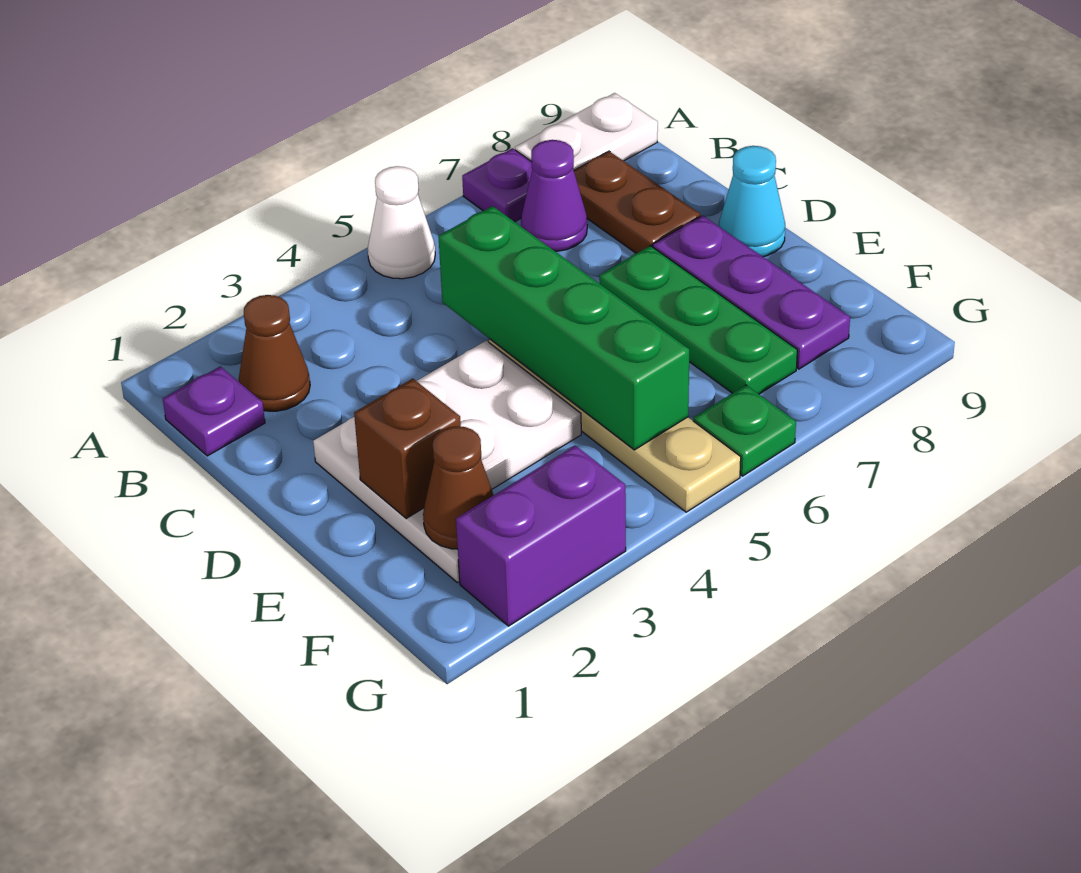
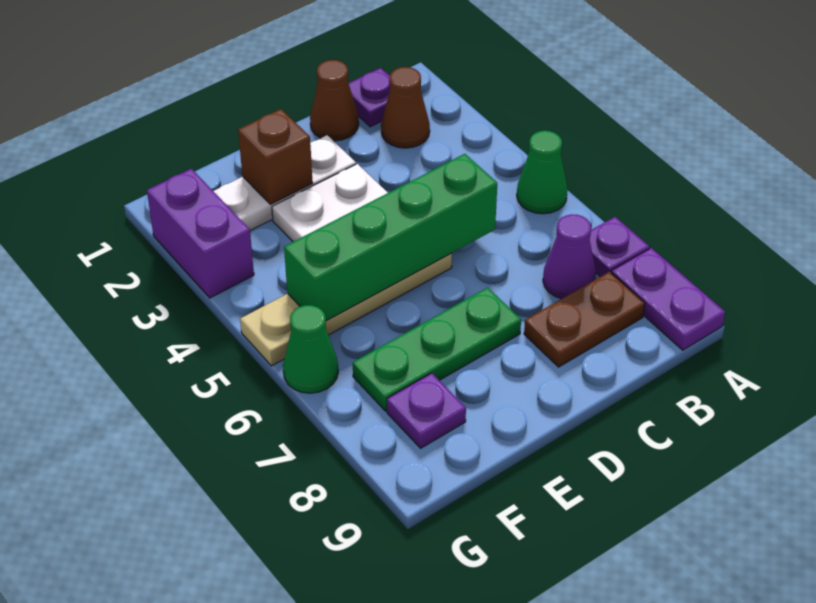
white cone A5 level 1 -> green cone A5 level 1
white plate A8:A9 level 1 -> purple plate A8:A9 level 1
purple plate D8:F8 level 1 -> purple plate F8 level 1
cyan cone D9 level 1 -> none
brown cone F2 level 2 -> brown cone C1 level 1
green plate G6 level 1 -> green cone G6 level 1

